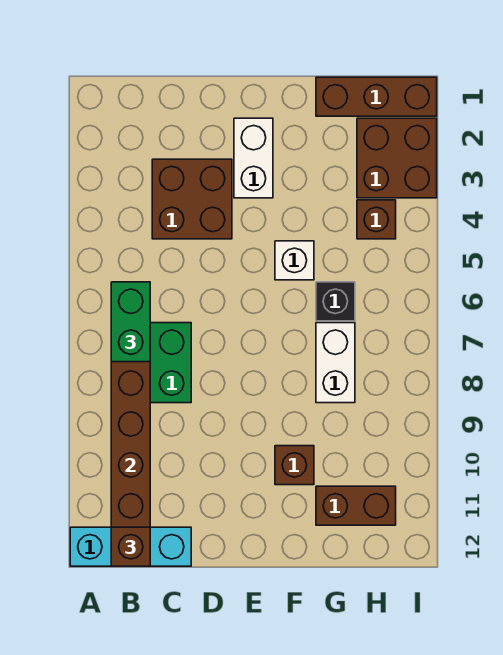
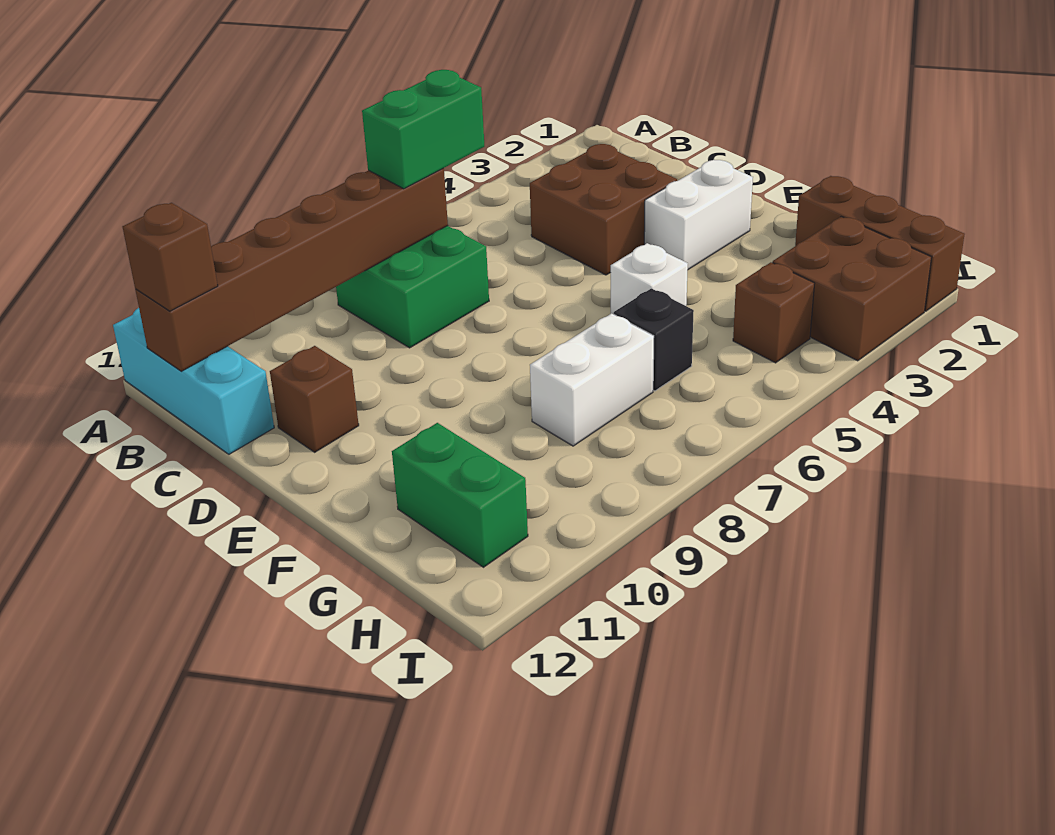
brown brick F10 level 1 -> brown brick D11 level 1
brown brick G11:H11 level 1 -> green brick G11:H11 level 1

